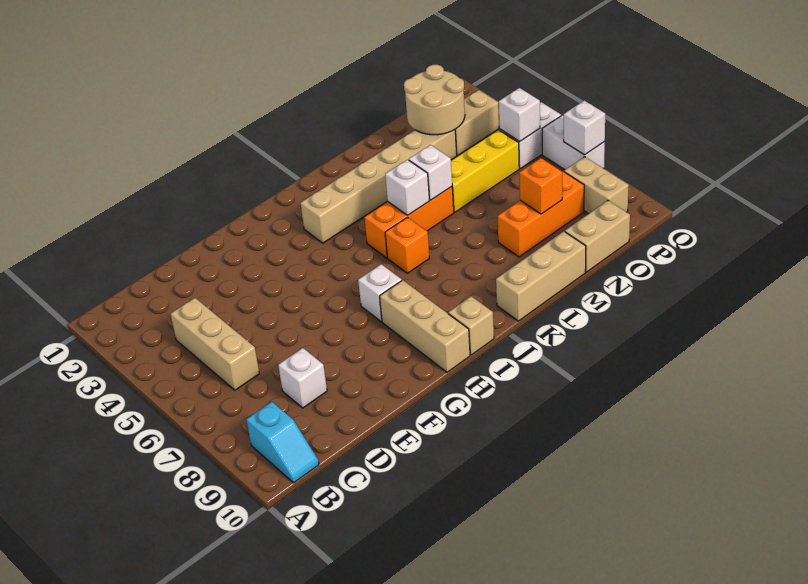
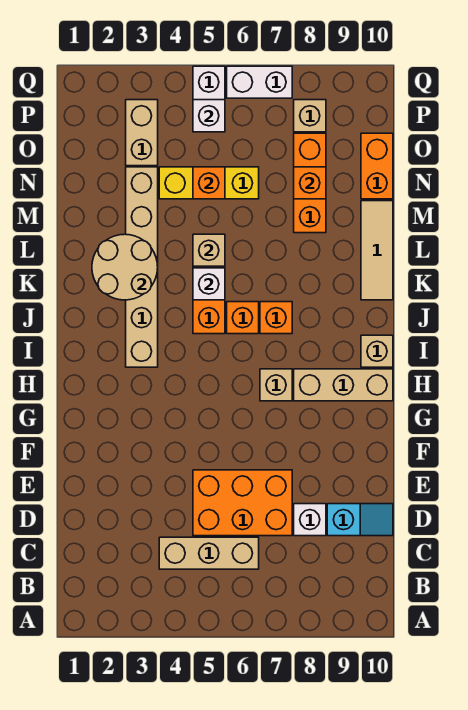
cyan slope B9:B10 level 1 top 9 -> cyan slope D9:D10 level 1 top 9
none -> orange brick D5:E7 level 1
white brick H7 level 1 -> tan brick H7 level 1
none -> orange brick J7 level 1
tan brick K10:M10 level 1 -> tan tile K10:M10 level 1
white brick L5 level 2 -> tan brick L5 level 2
yellow brick M5:O5 level 1 -> yellow brick N4:N6 level 1
tan round brick N2:O3 level 2 -> tan round brick K2:L3 level 2
none -> orange brick N5 level 2
tan brick N10:O10 level 1 -> orange brick N10:O10 level 1
tan brick P8:P9 level 1 -> tan brick P8 level 1
white brick Q7 level 2 -> none

